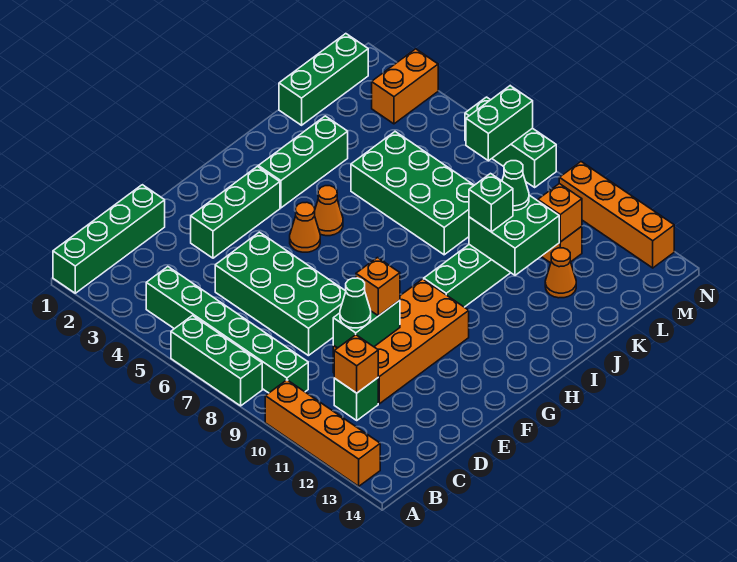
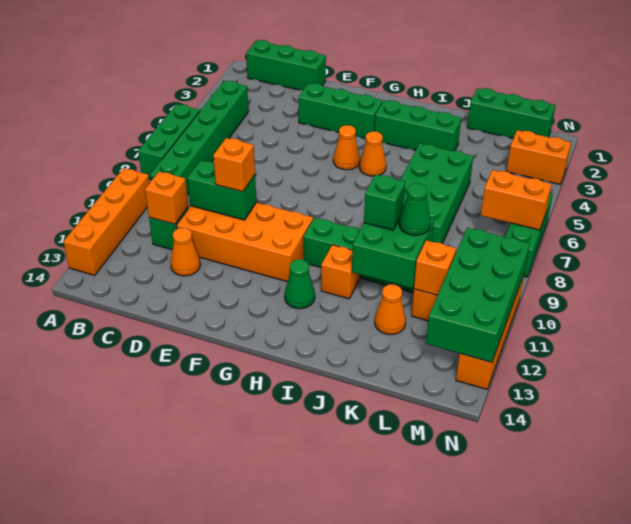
green brick A1:D1 level 1 -> green brick B1:D1 level 1
green brick D5:E8 level 1 -> green brick M10:N13 level 2
green cone D10 level 3 -> green cone H12 level 1
none -> orange cone D12 level 1
none -> orange brick I11 level 1
green brick M7:N7 level 2 -> orange brick M7:N7 level 2

